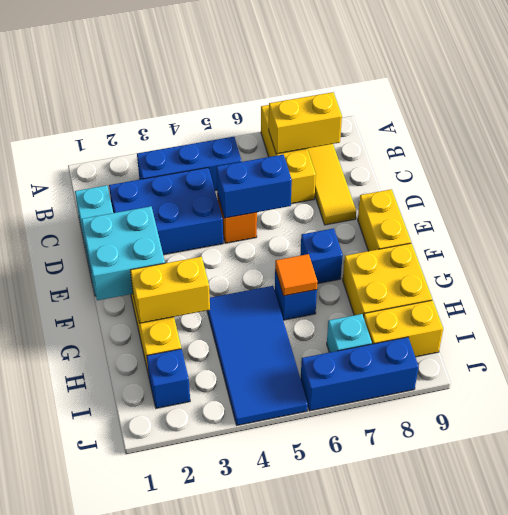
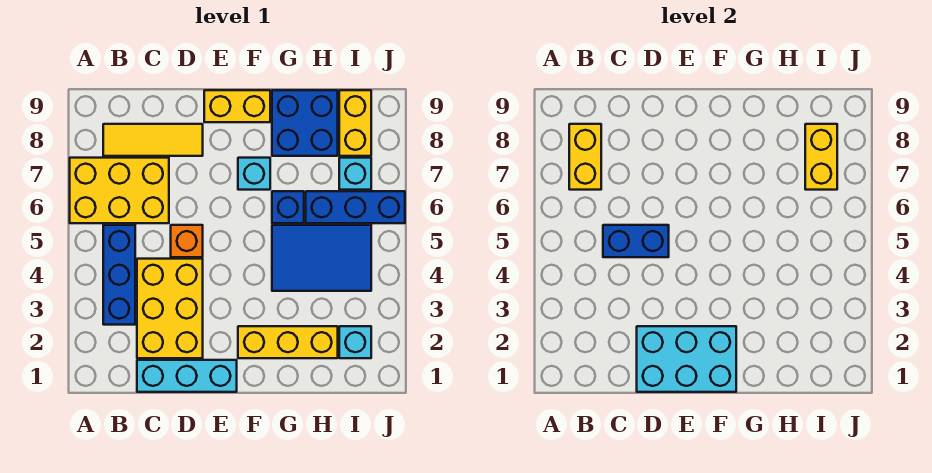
yellow brick A7:C7 level 1 -> yellow brick A6:C7 level 1
blue brick C2:D4 level 1 -> yellow brick C2:D4 level 1
blue brick D5:D6 level 2 -> blue brick C5:D5 level 2
cyan brick E1:F2 level 2 -> cyan brick D1:F2 level 2
blue brick F7 level 1 -> cyan brick F7 level 1
yellow brick G2:G3 level 2 -> yellow brick I7:I8 level 2
blue tile G4:J5 level 1 -> blue tile G4:I5 level 1
orange tile G6 level 2 -> none
yellow brick G8:H9 level 1 -> blue brick G8:H9 level 1
blue brick I2 level 1 -> cyan brick I2 level 1
blue brick J6:J8 level 1 -> blue brick H6:J6 level 1

